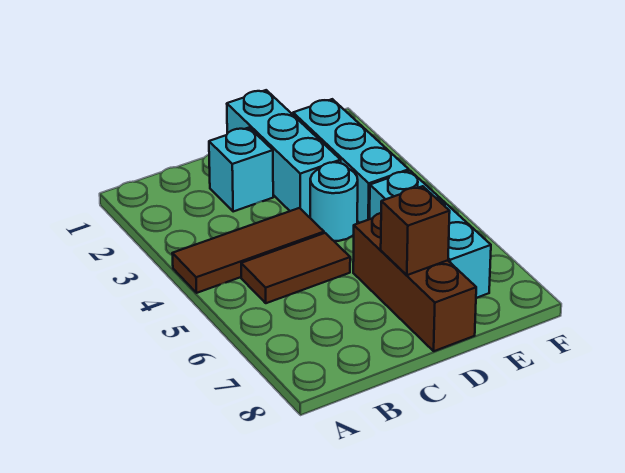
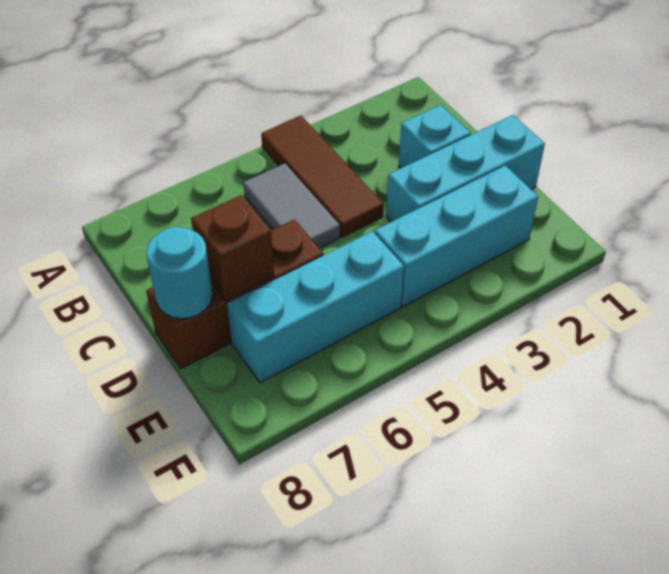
brown tile B5:C5 level 1 -> grey tile B5:C5 level 1
cyan round brick D4 level 1 -> cyan round brick D8 level 2

